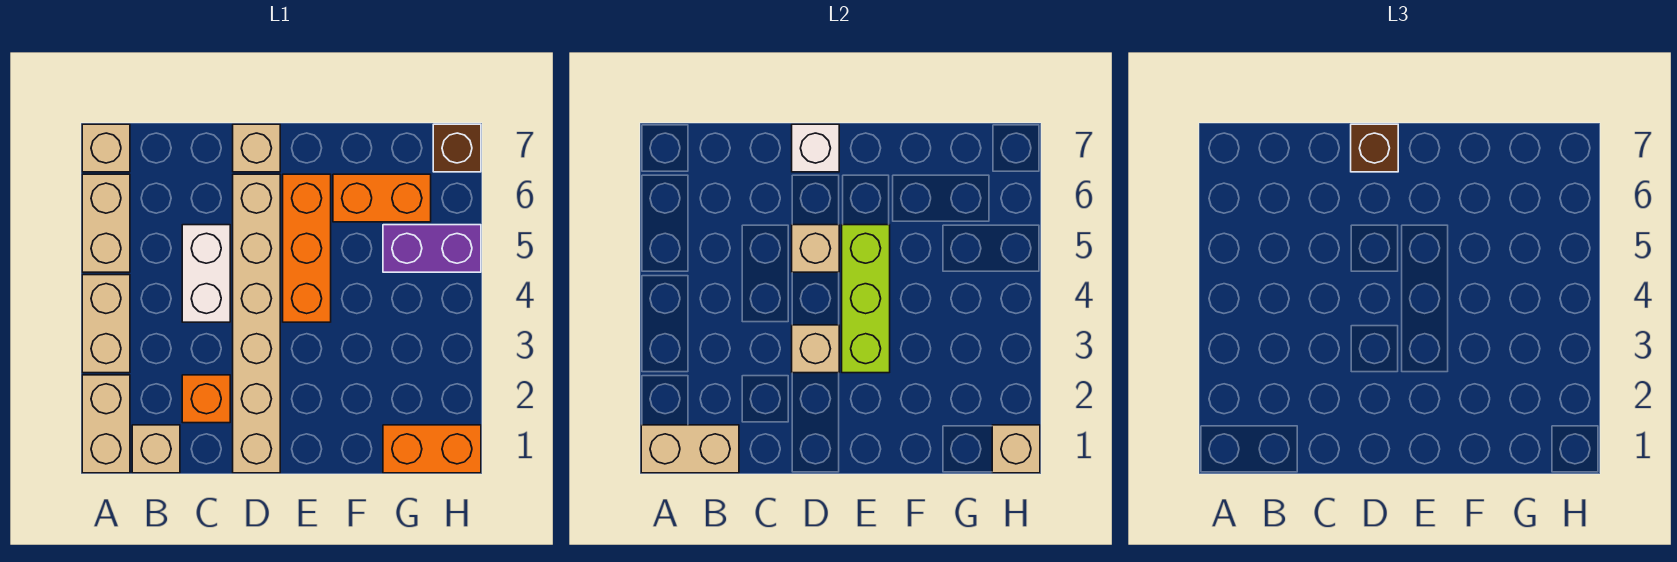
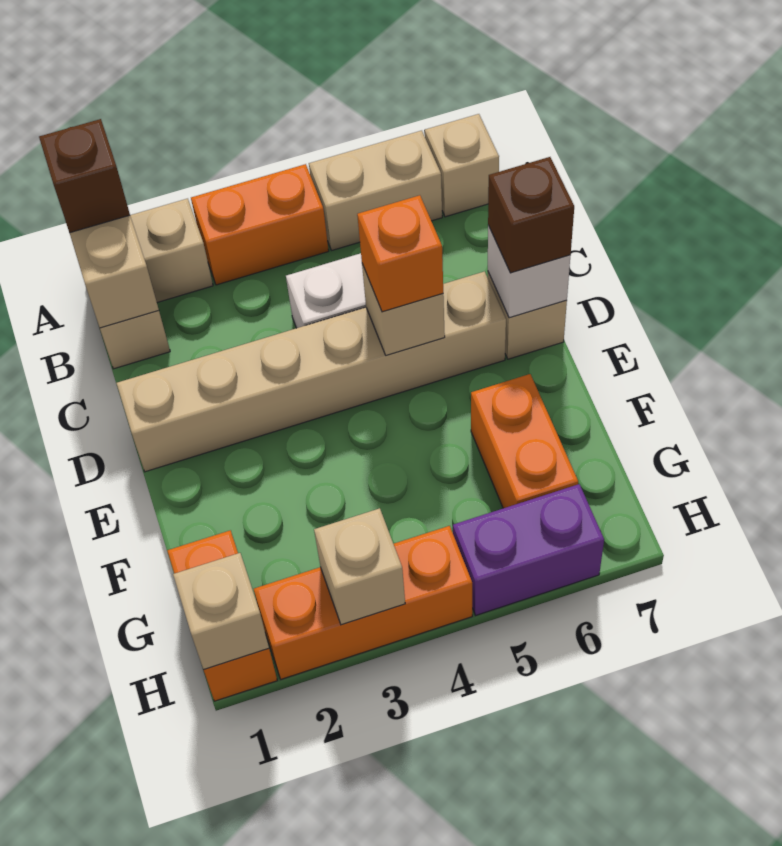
tan brick A3:A4 level 1 -> orange brick A3:A4 level 1
orange brick C2 level 1 -> orange brick D5 level 3
tan brick D3 level 2 -> tan brick H3 level 2
lime brick E3:E5 level 2 -> none
orange brick E4:E6 level 1 -> orange brick H2:H4 level 1
purple brick G5:H5 level 1 -> purple brick H5:H6 level 1
brown brick H7 level 1 -> brown brick A1 level 3

